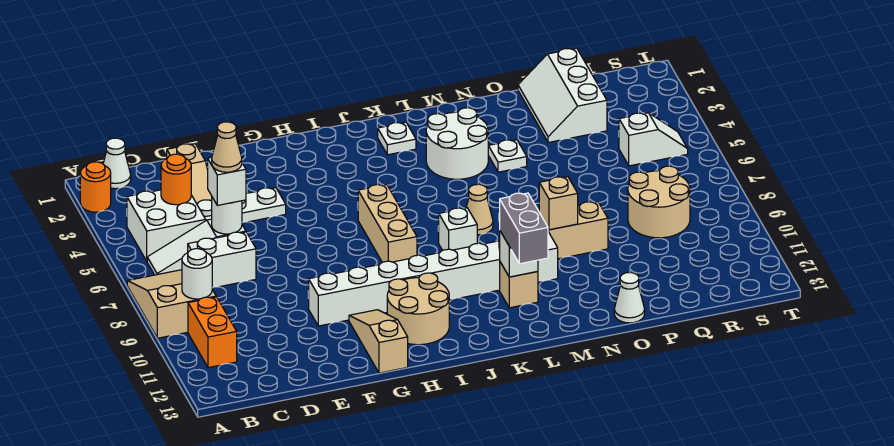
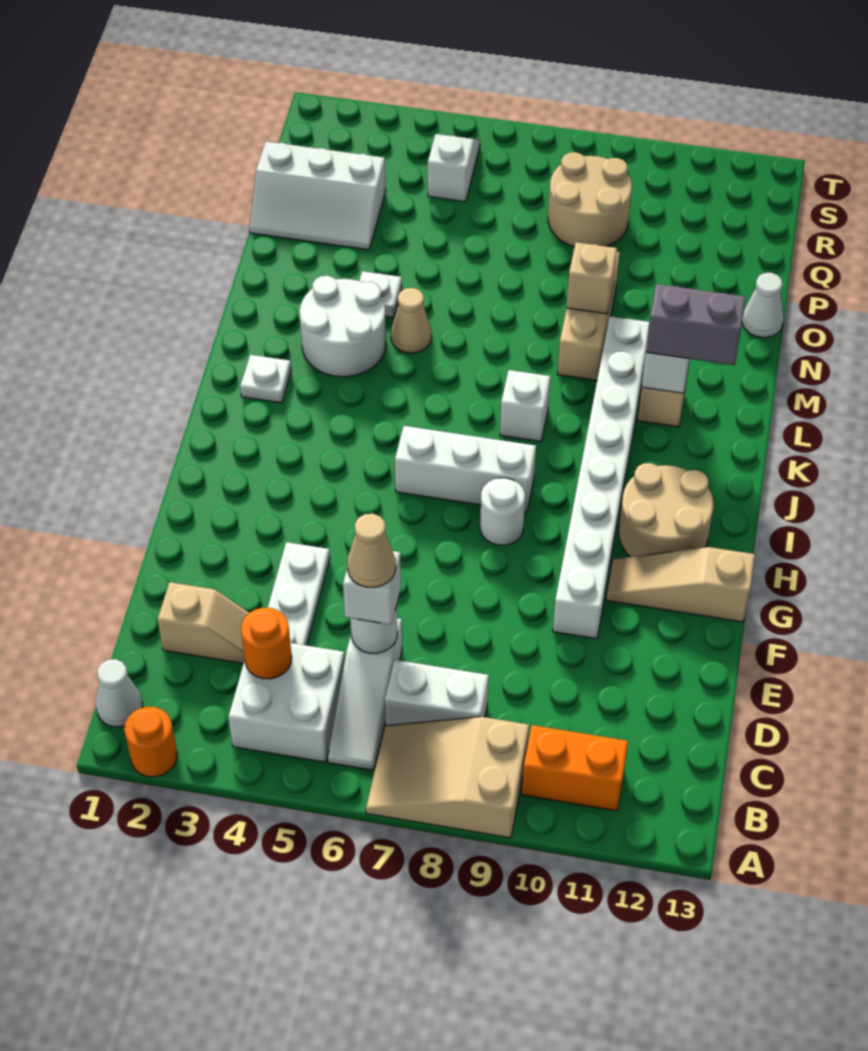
white round brick B9 level 2 -> white round brick H8 level 1
white brick C7:D7 level 1 -> white brick C7:C8 level 1
tan brick I6:I8 level 1 -> white brick I6:I8 level 1
tan cone L7 level 1 -> tan cone M5 level 1

